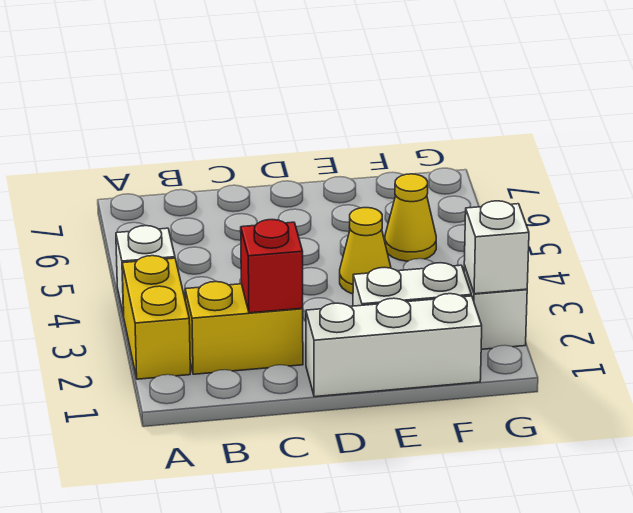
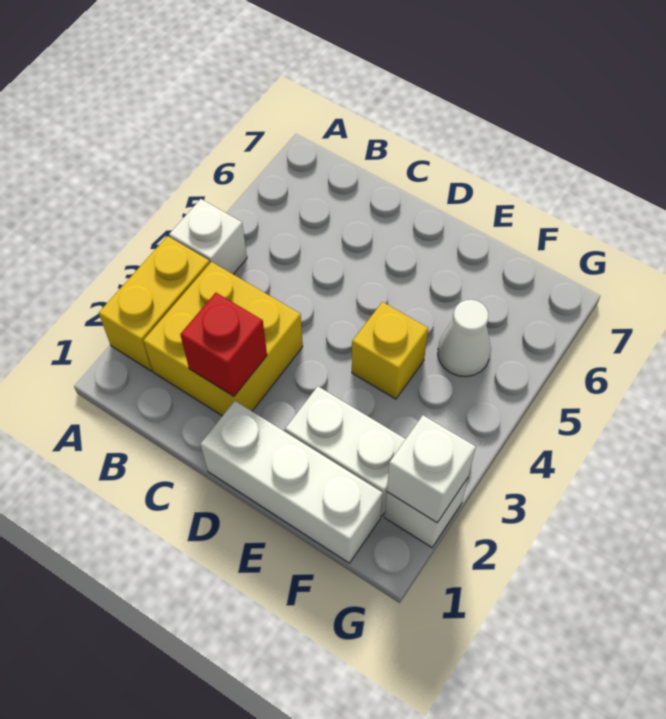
yellow brick B2:C2 level 1 -> yellow brick B2:C3 level 1
yellow cone E4 level 1 -> yellow brick E4 level 1
yellow cone F5 level 1 -> white cone F5 level 1

